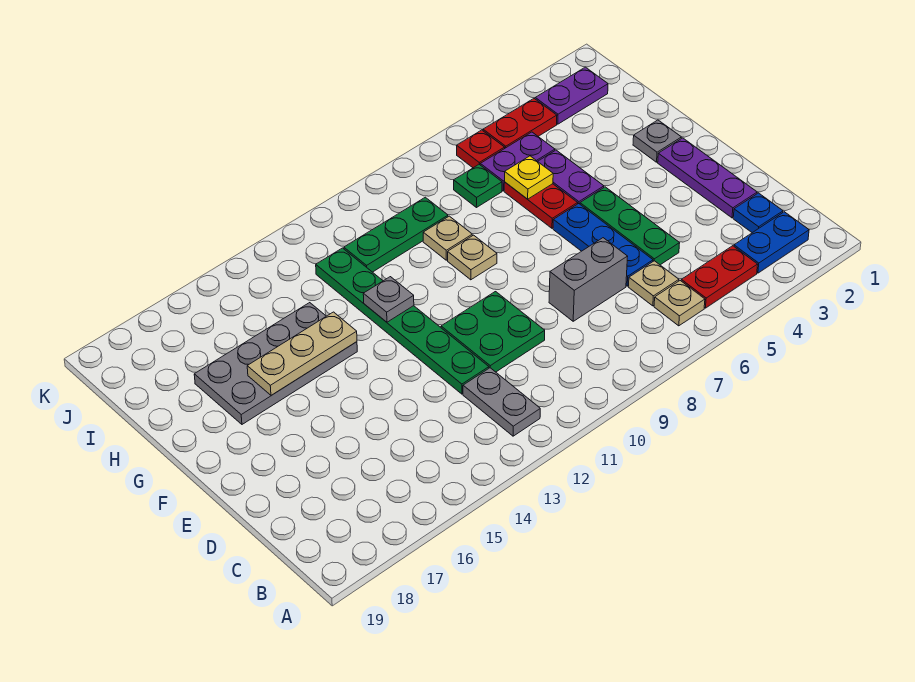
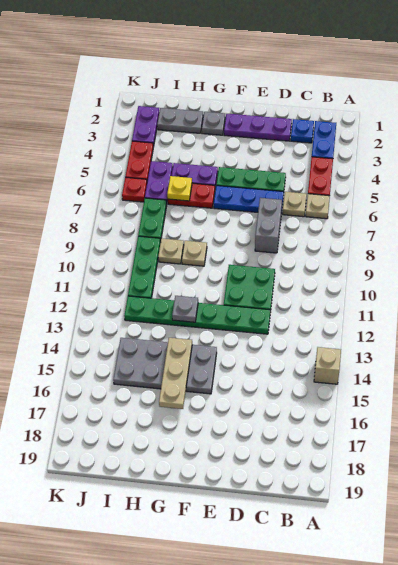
none -> tan brick A14 level 1
grey plate B12:C12 level 1 -> grey plate H2:I2 level 1
grey plate G14:H17 level 1 -> grey plate F14:I15 level 1
green plate I7 level 1 -> green plate I7:I8 level 1

